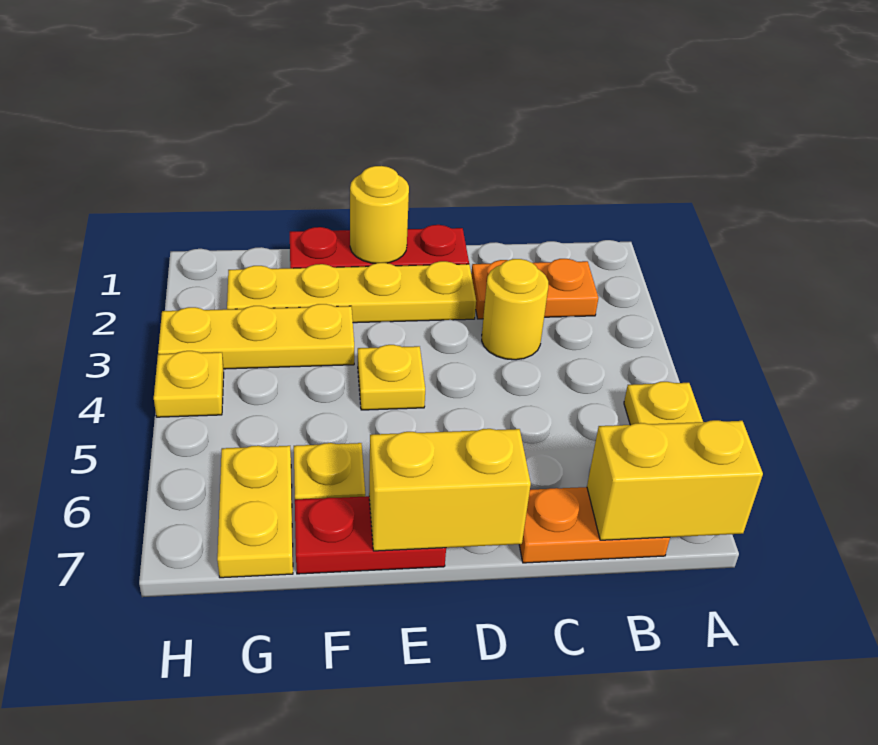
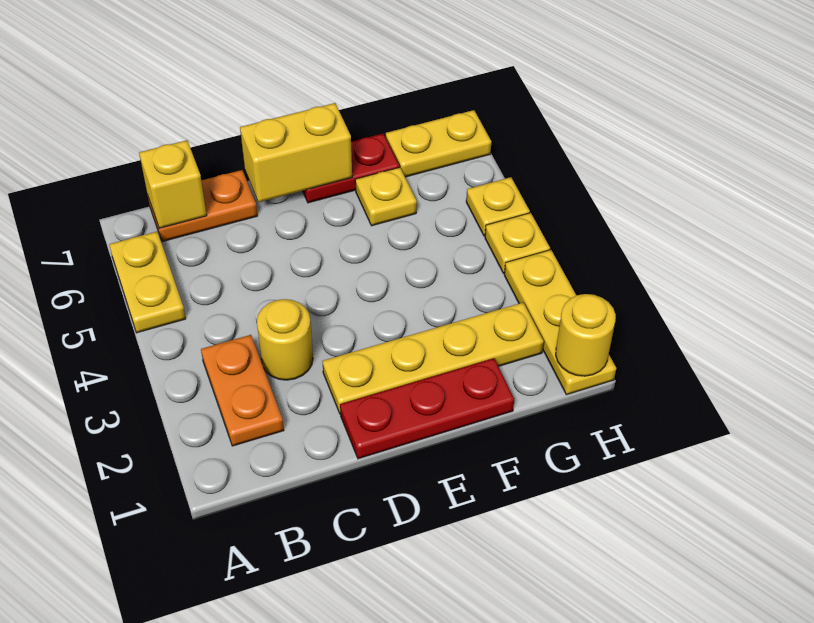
yellow brick A7:B7 level 2 -> yellow brick B7 level 2
orange plate B2:C2 level 1 -> orange plate B2:B3 level 1
yellow round brick E1 level 2 -> yellow round brick H1 level 2
yellow plate E4 level 1 -> yellow plate H5 level 1
yellow plate F3:H3 level 1 -> yellow plate H1:H3 level 1
yellow plate G6:G7 level 1 -> yellow plate G7:H7 level 1

